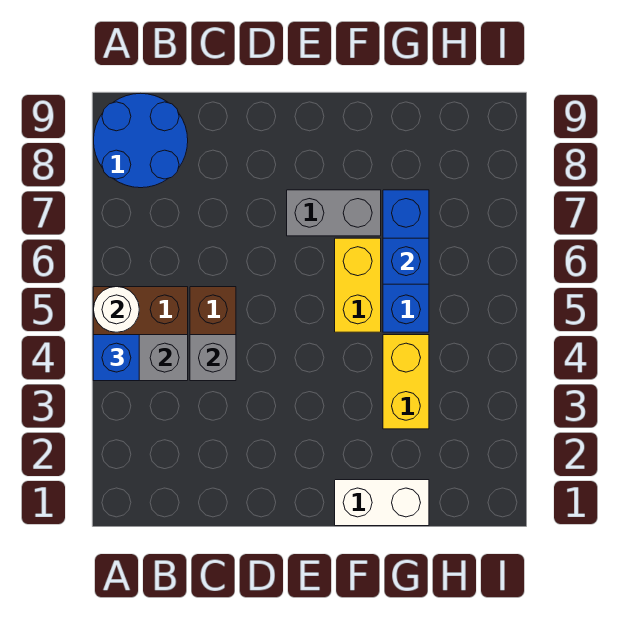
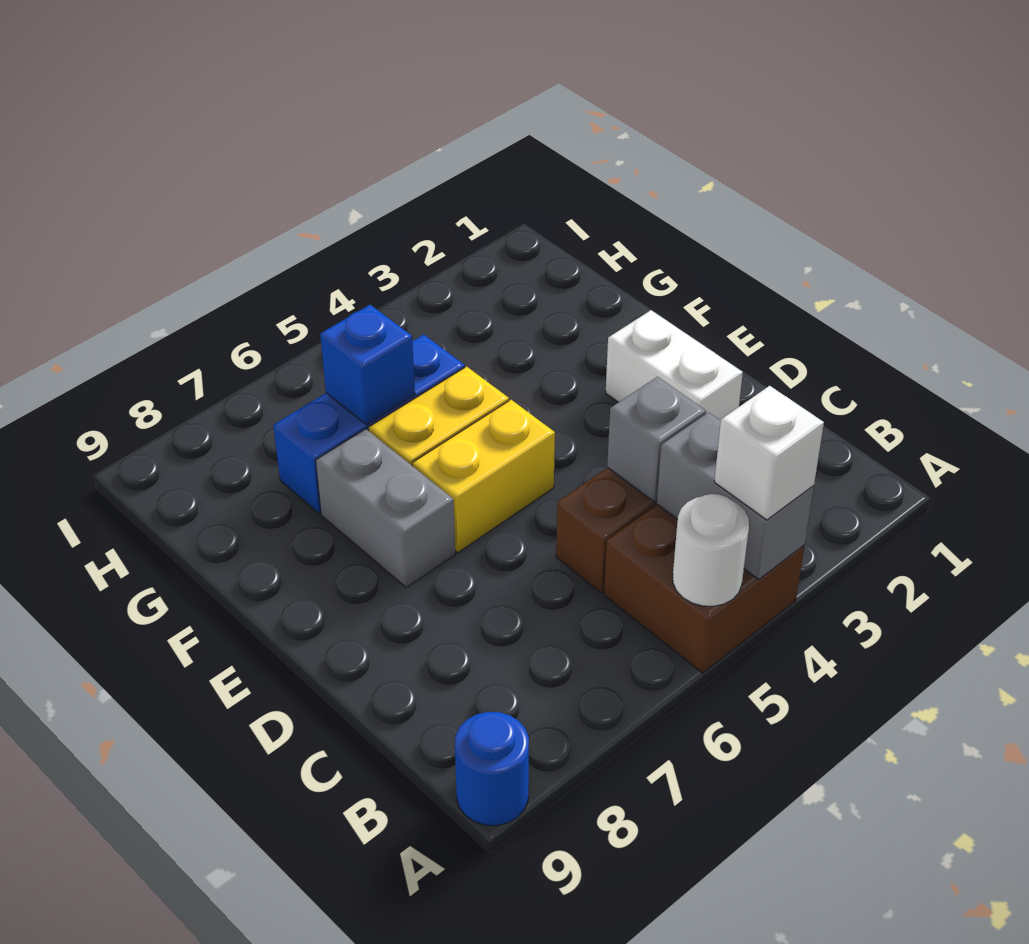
blue brick A4 level 3 -> white brick A4 level 3
blue round brick A8:B9 level 1 -> blue round brick A9 level 1
white brick F1:G1 level 1 -> white brick D2:E2 level 1
yellow brick G3:G4 level 1 -> yellow brick E5:E6 level 1

